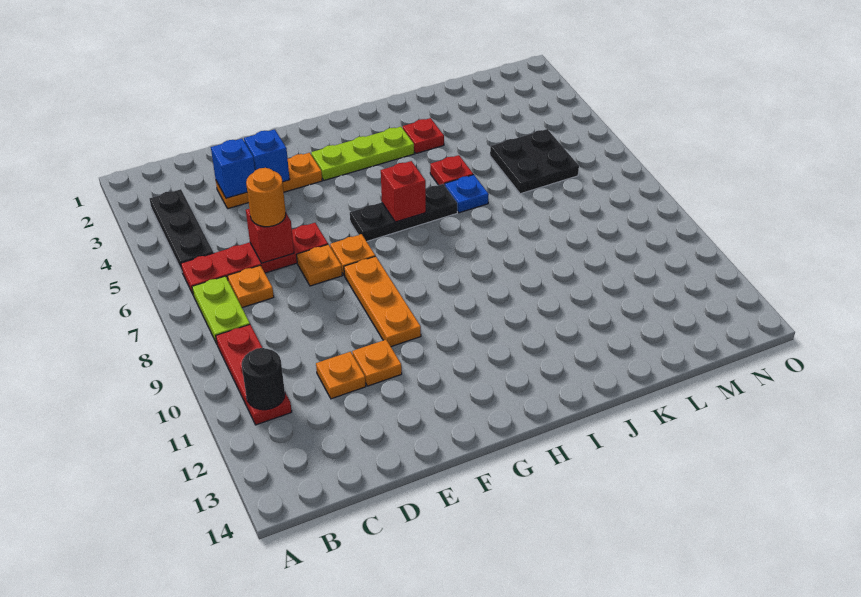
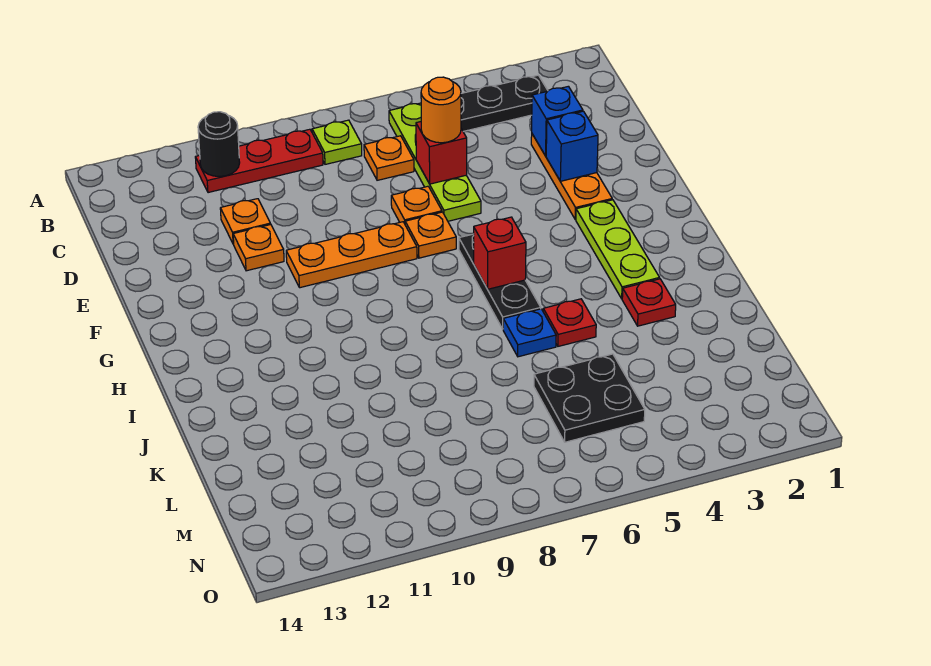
red plate B6:E6 level 1 -> lime plate B6:E6 level 1
lime plate B7:B8 level 1 -> lime plate B8 level 1

